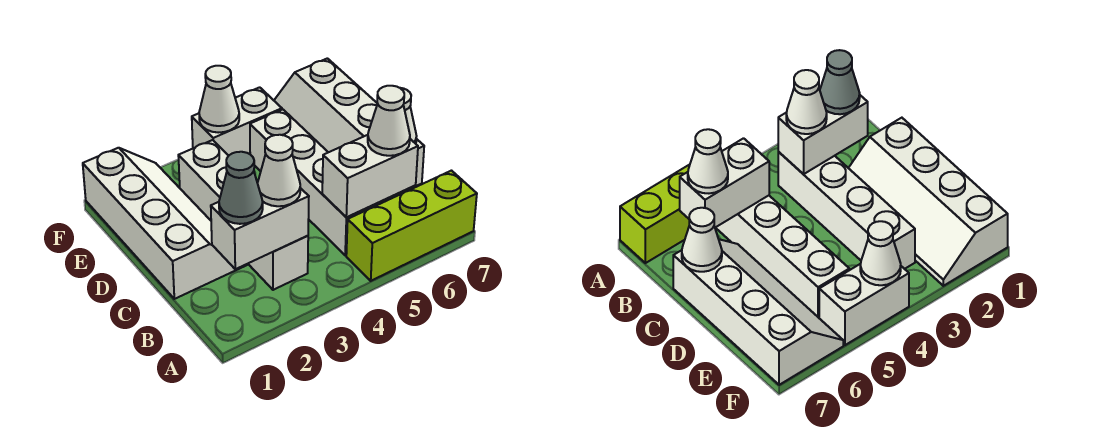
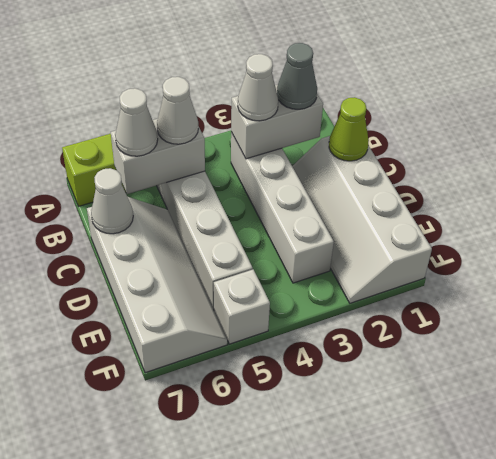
none -> lime cone C1 level 2
white brick F4:F5 level 1 -> white brick F5 level 1
white cone F4 level 2 -> white cone B5 level 3

